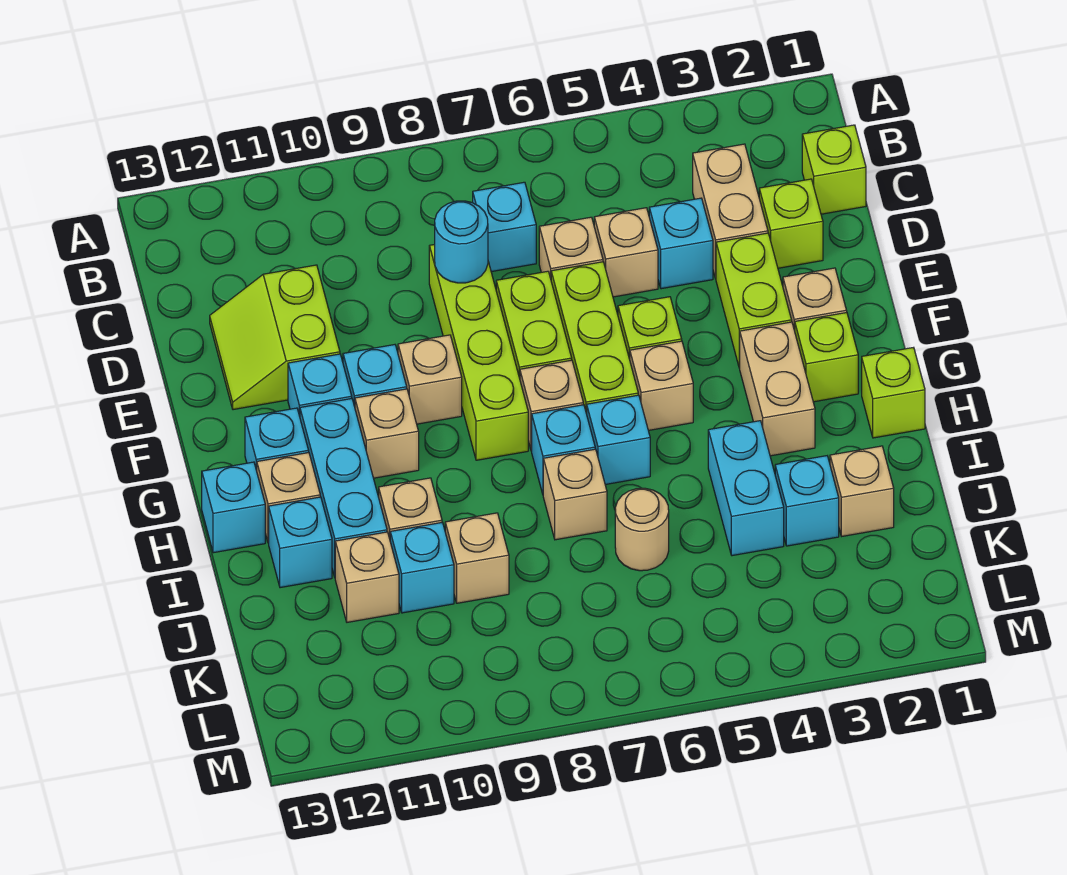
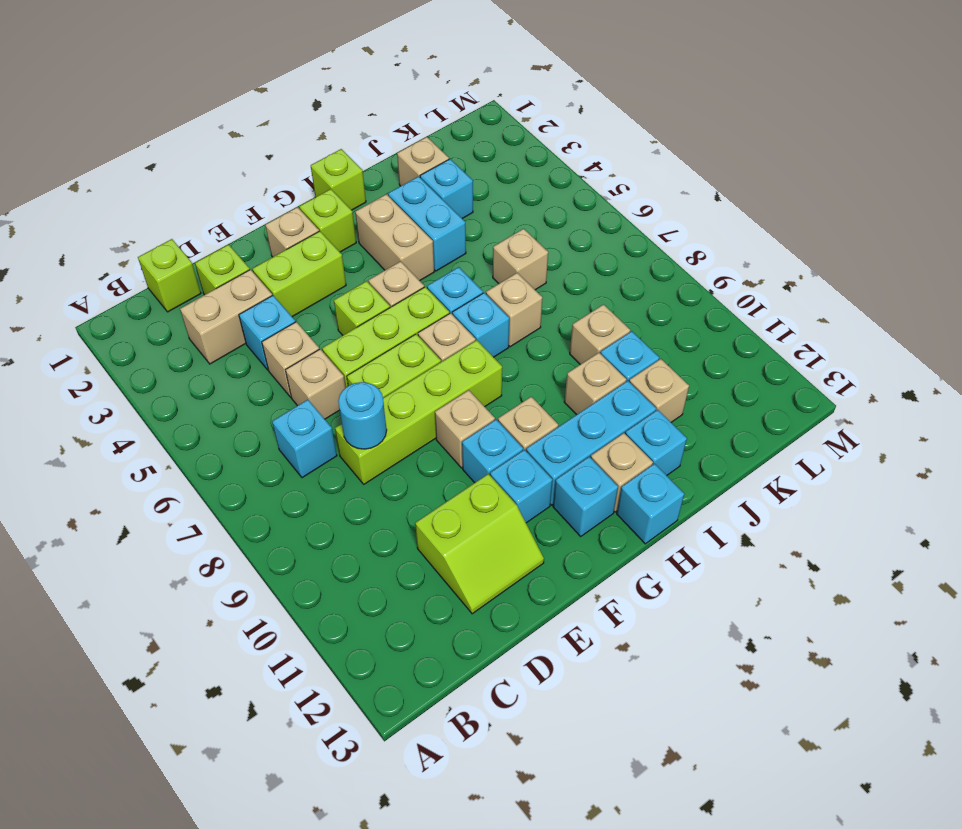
tan brick G3:H3 level 1 -> tan brick H3:H4 level 1
cyan brick I4:J4 level 1 -> cyan brick I3:I4 level 1
tan round brick J6 level 1 -> tan brick J6 level 1

